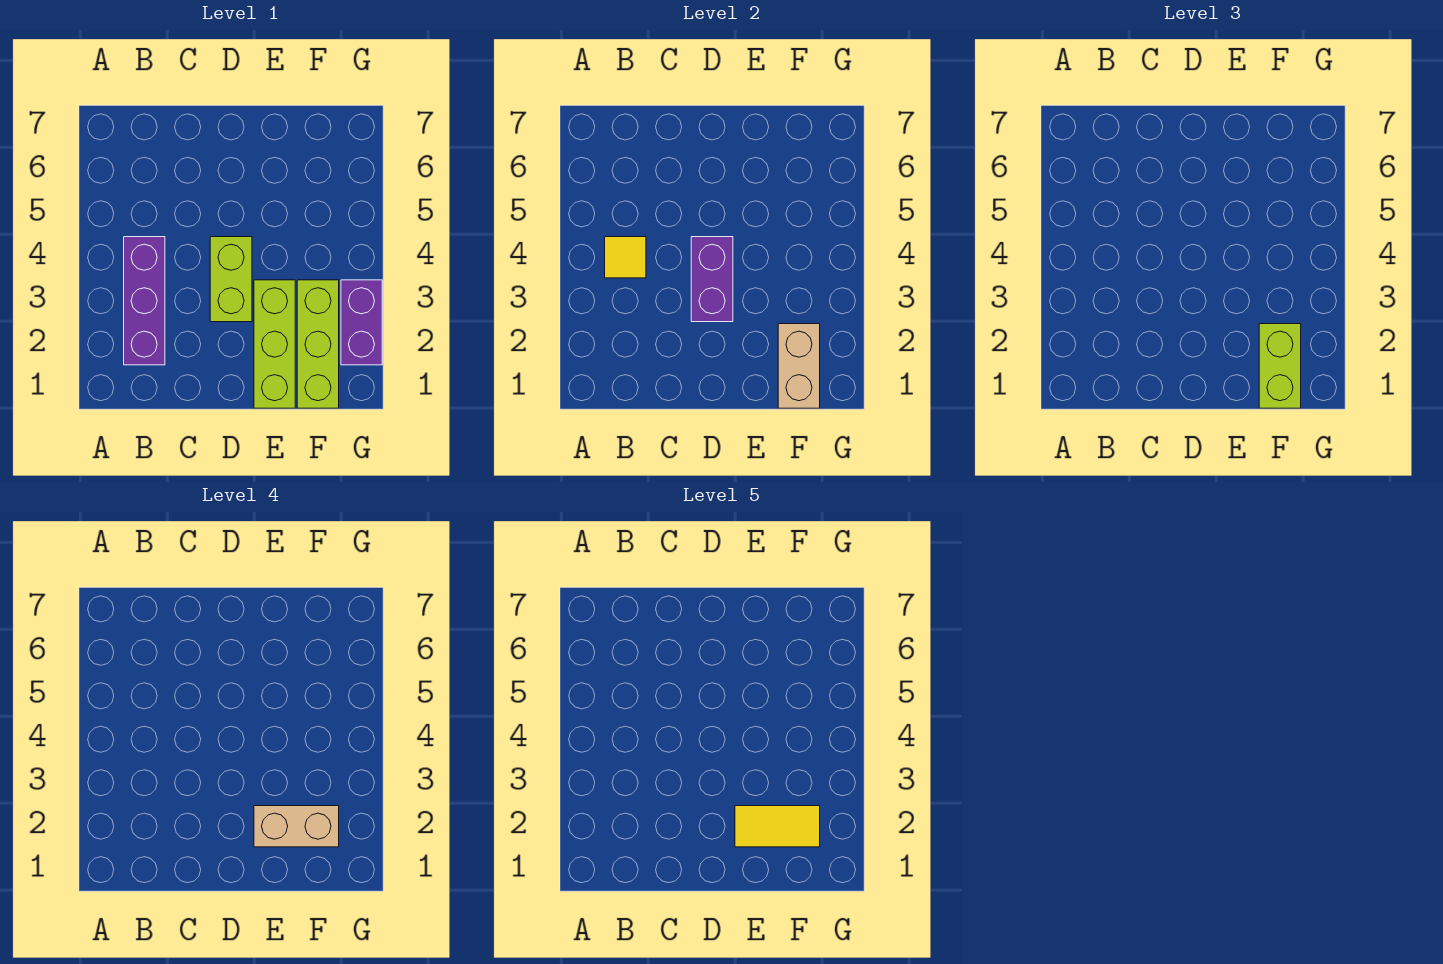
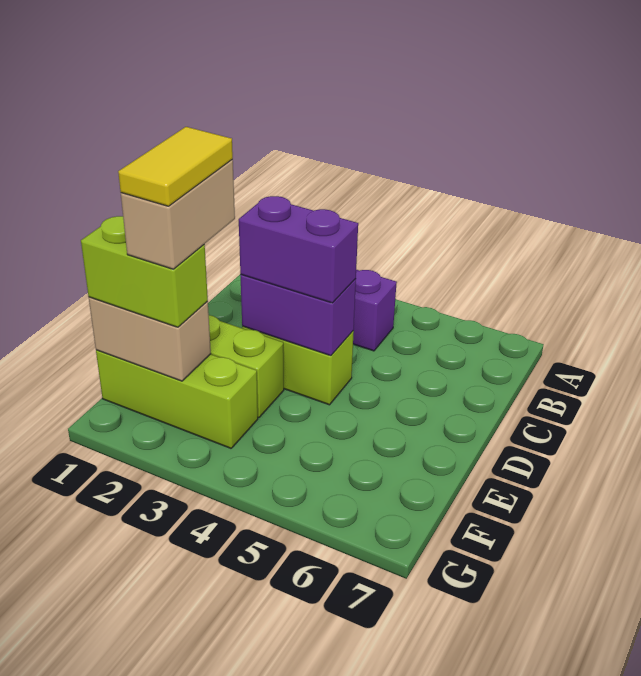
yellow tile B4 level 2 -> none
purple brick G2:G3 level 1 -> purple brick D3:D4 level 3

